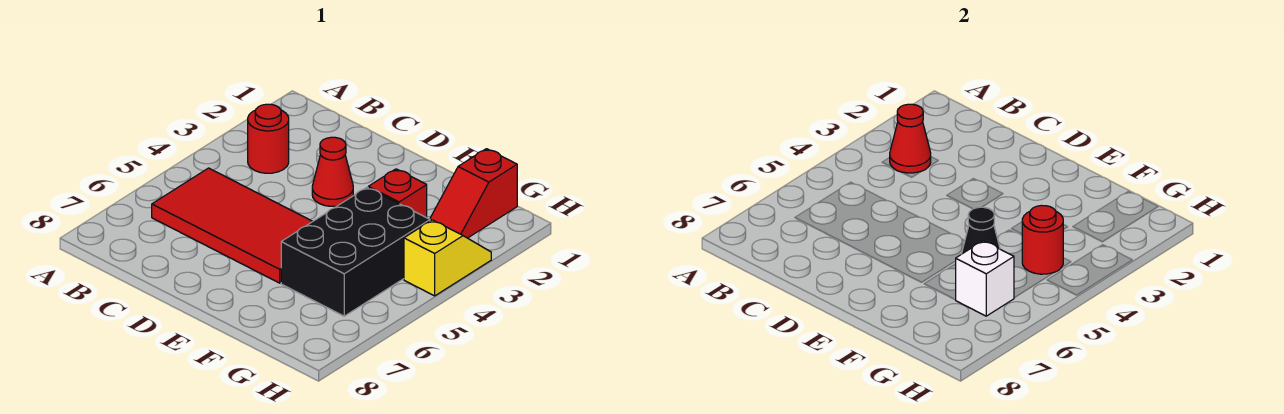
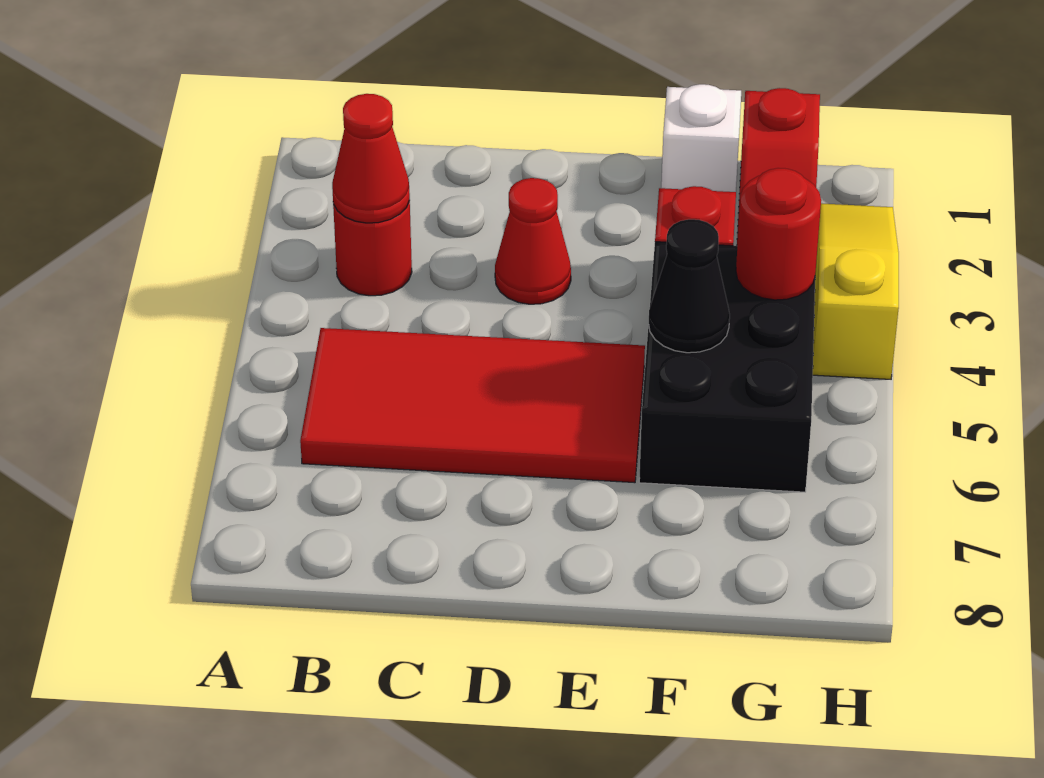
white brick G6 level 2 -> white brick F1 level 1
yellow slope H3:H4 level 1 top 4 -> yellow slope H2:H4 level 1 top 4

